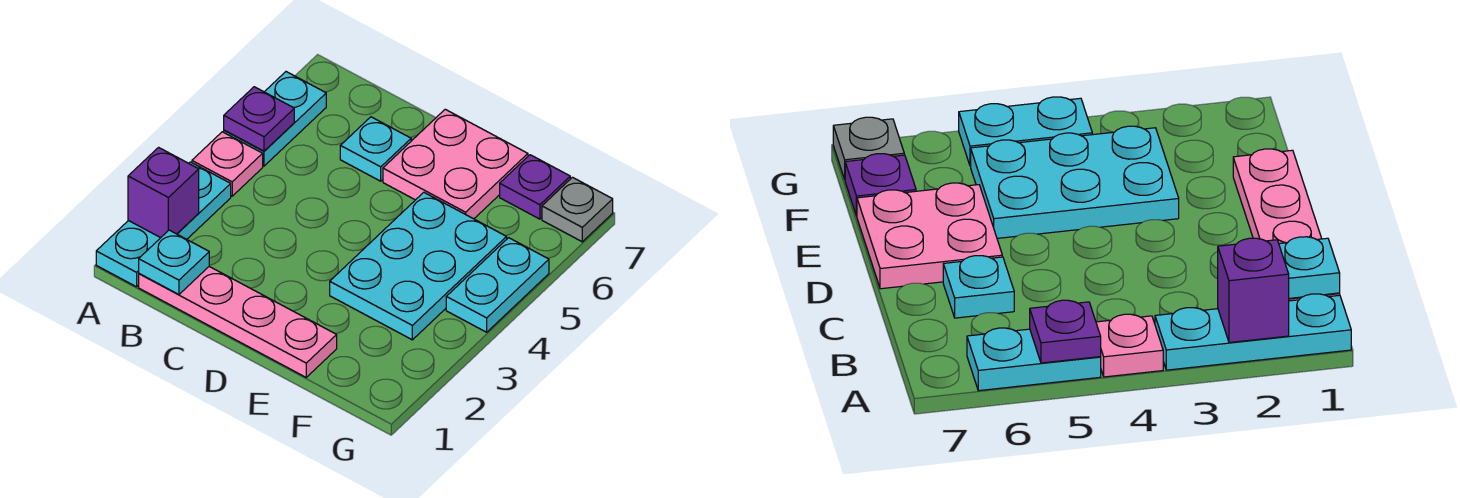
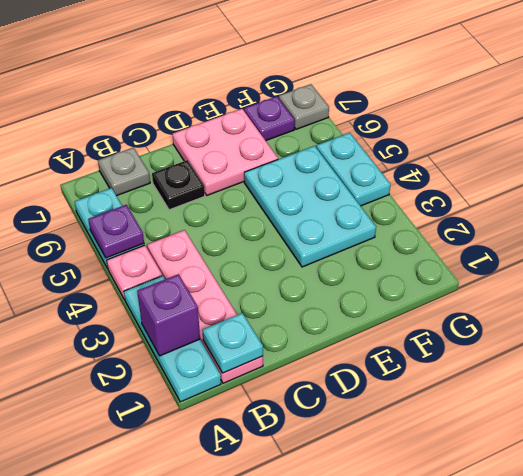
pink plate B1:E1 level 1 -> pink plate B1:B4 level 1
none -> grey plate B7 level 1
cyan plate C6 level 1 -> black plate C6 level 1

